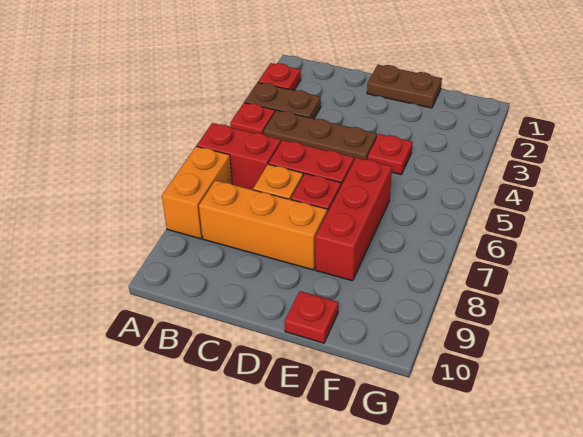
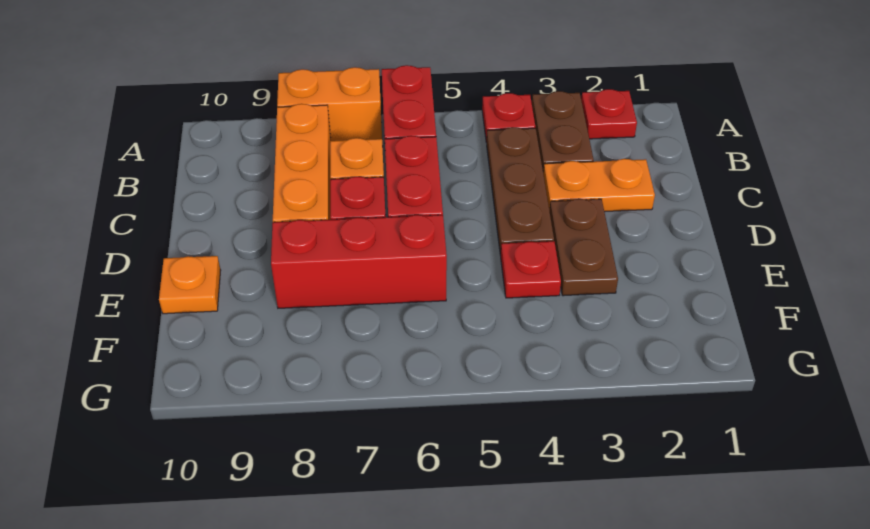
none -> orange plate C2:C3 level 1
brown plate D1:E1 level 1 -> brown plate D3:E3 level 1
red plate E10 level 1 -> orange plate E10 level 1

